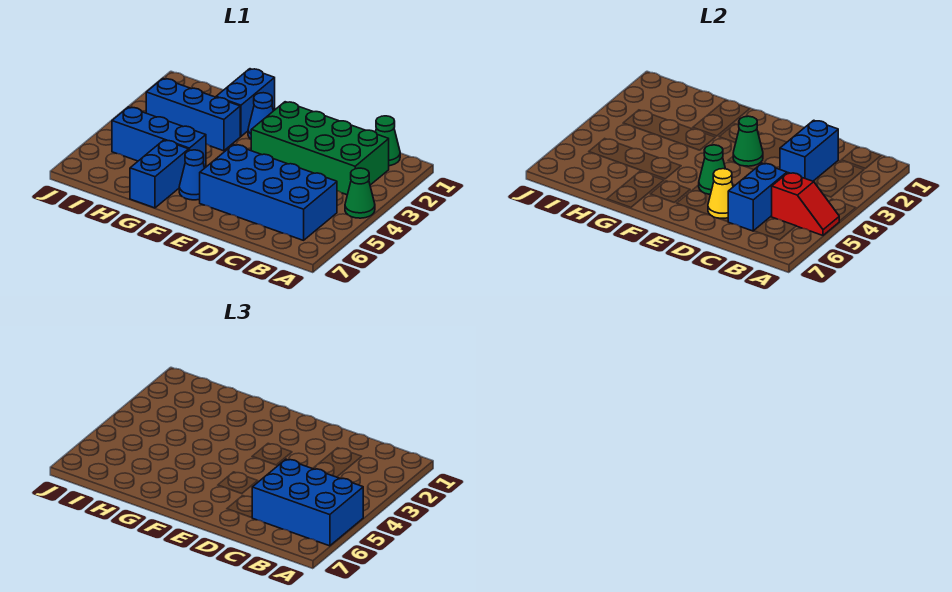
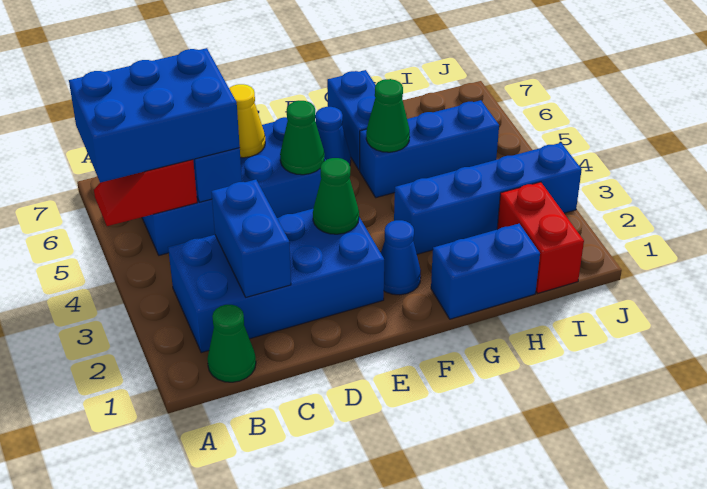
green cone A4 level 1 -> green cone G5 level 2
green brick B2:E3 level 1 -> blue brick B2:E3 level 1
blue brick G1:G2 level 1 -> blue brick G1:H1 level 1
blue brick G3:I3 level 1 -> blue brick G3:J3 level 1
none -> red brick I1:I2 level 1

